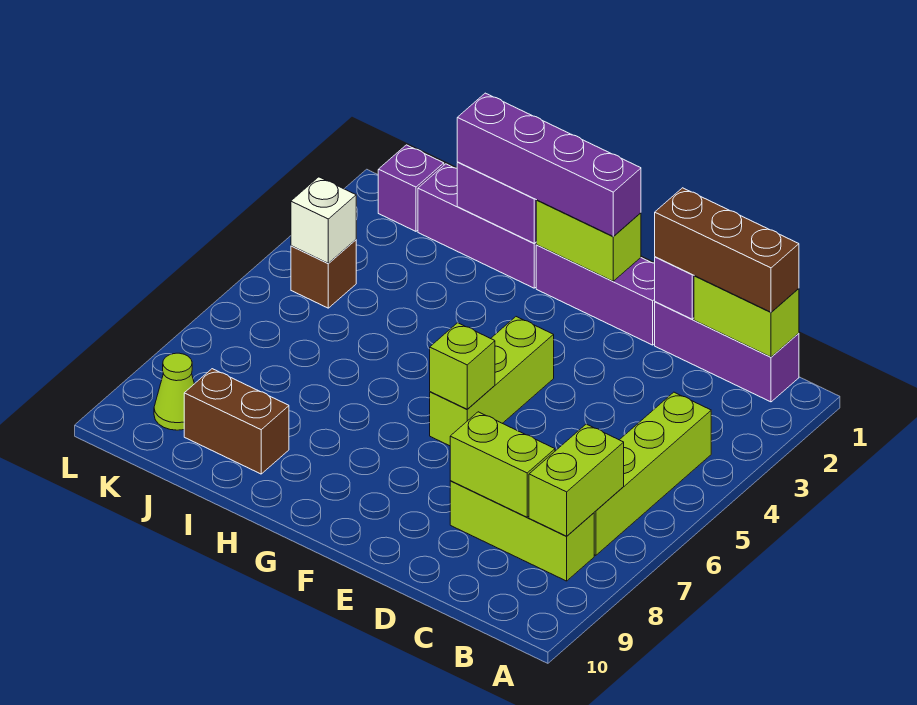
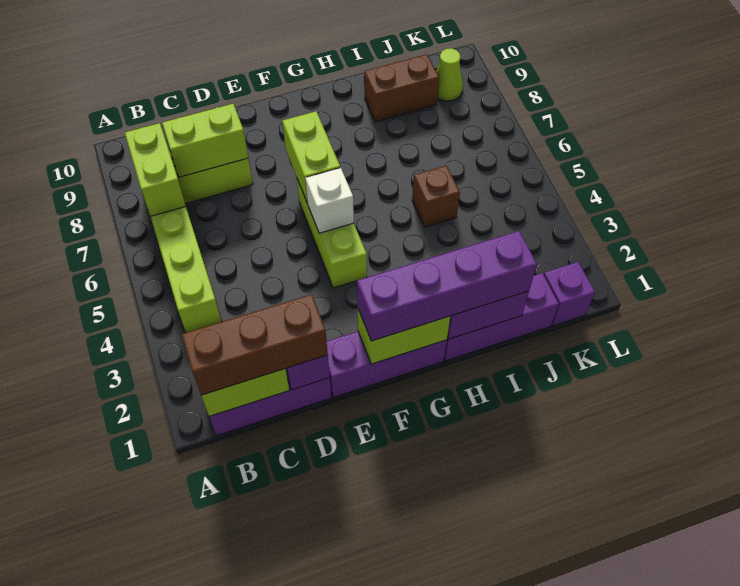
lime brick F6 level 2 -> lime brick F6:F7 level 2
brown brick K4 level 1 -> brown brick I5 level 1
white brick K4 level 2 -> white brick F5 level 2

